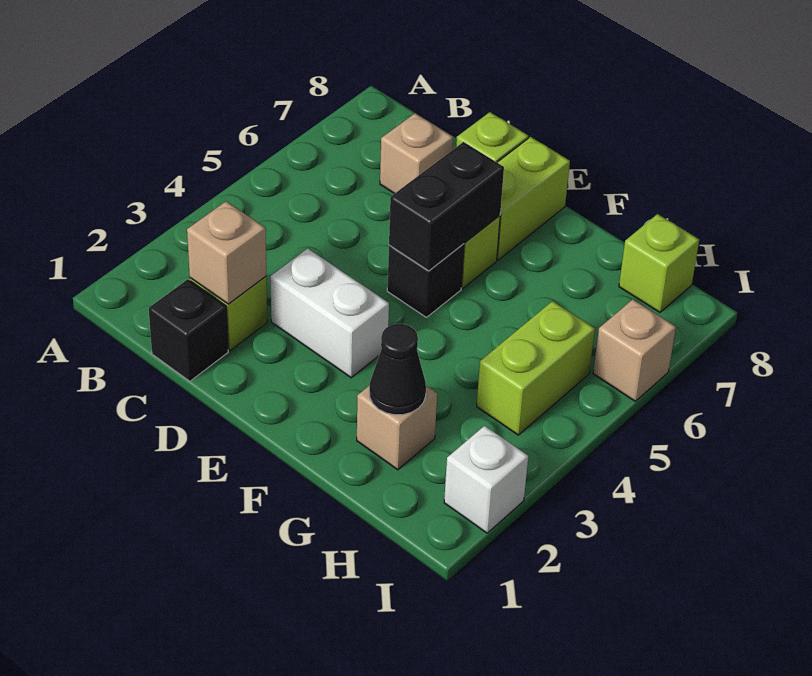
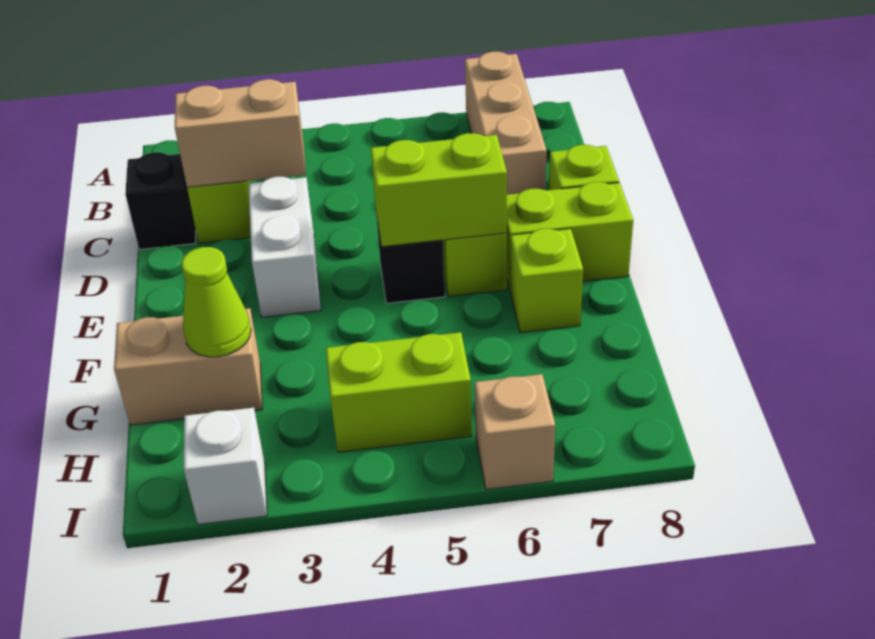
tan brick C2 level 2 -> tan brick C2:C3 level 2
tan brick C7 level 1 -> tan brick A7:C7 level 1
black brick E5:E6 level 2 -> lime brick E5:E6 level 2
tan brick G2 level 1 -> tan brick G1:G2 level 1
black cone G2 level 2 -> lime cone G2 level 2
lime brick H8 level 1 -> lime brick F7 level 1

